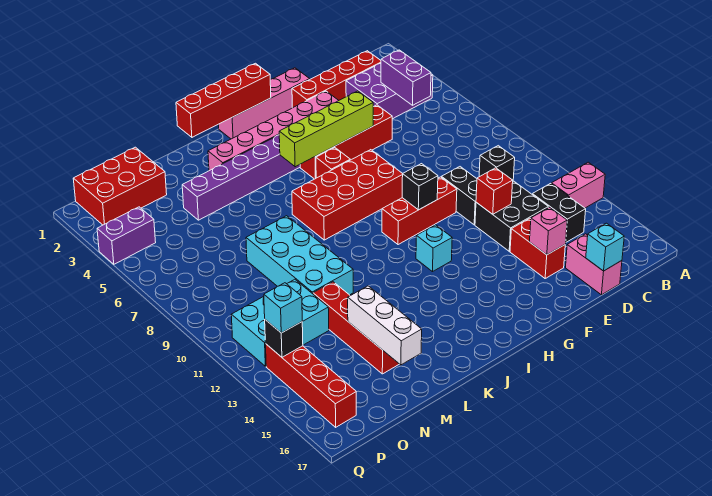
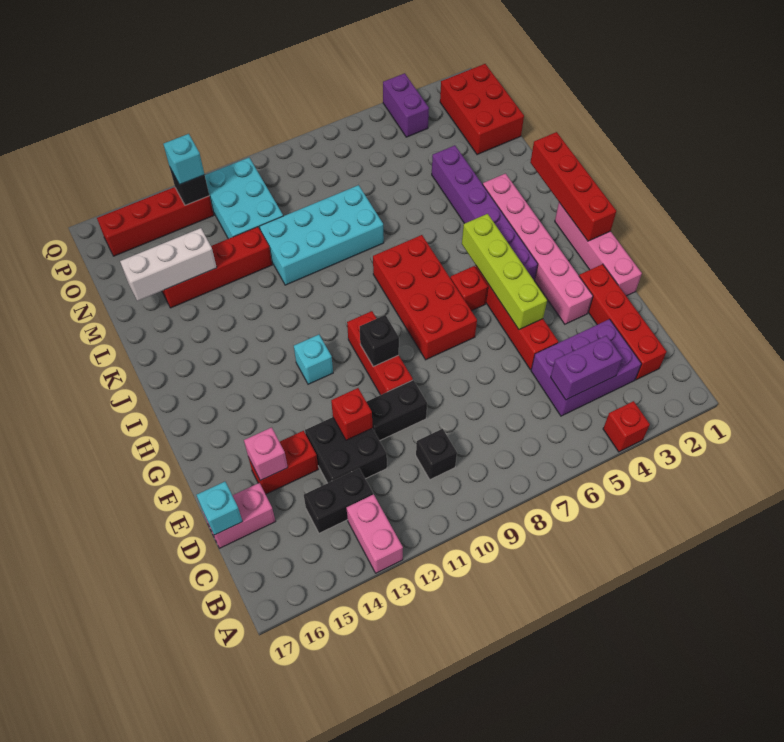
none -> red brick A4 level 1
purple brick B3:D4 level 1 -> purple brick C3:D5 level 1

